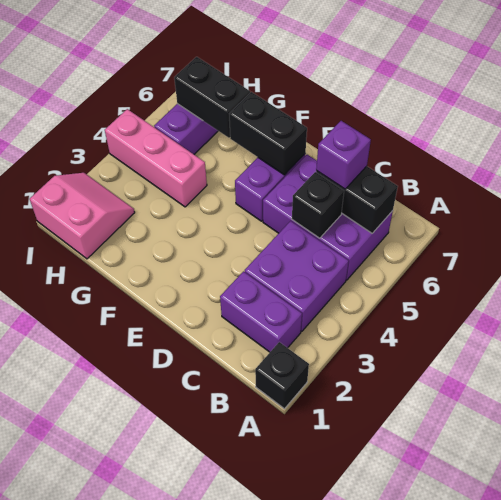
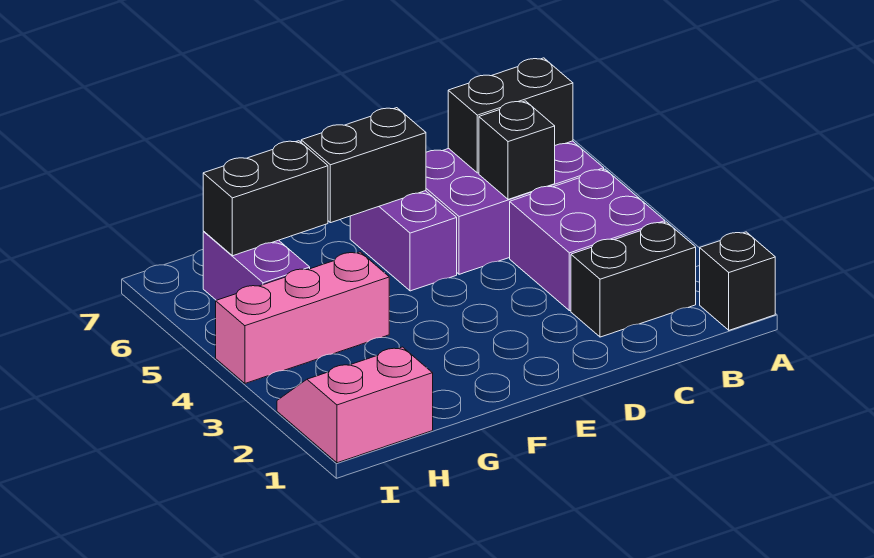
purple brick B2:C2 level 1 -> black brick B2:C2 level 1
purple brick C6 level 3 -> none

